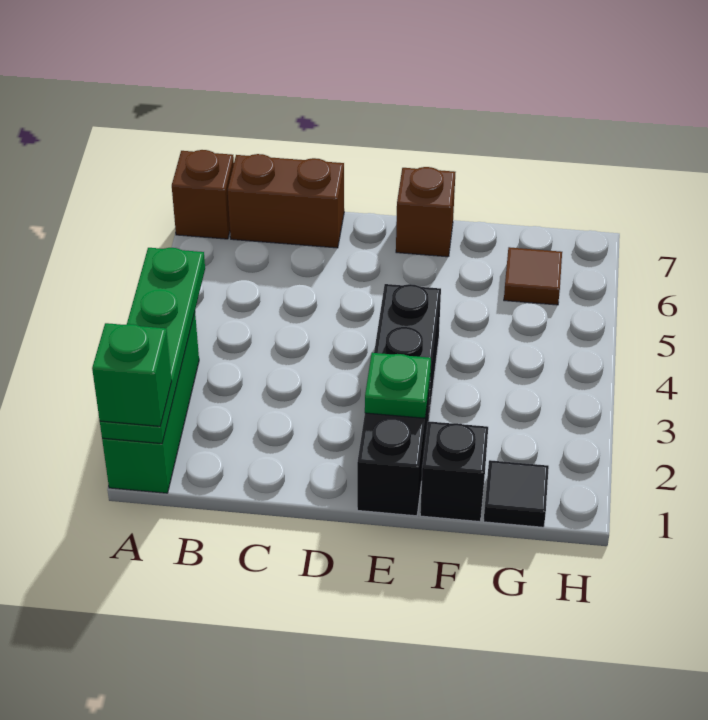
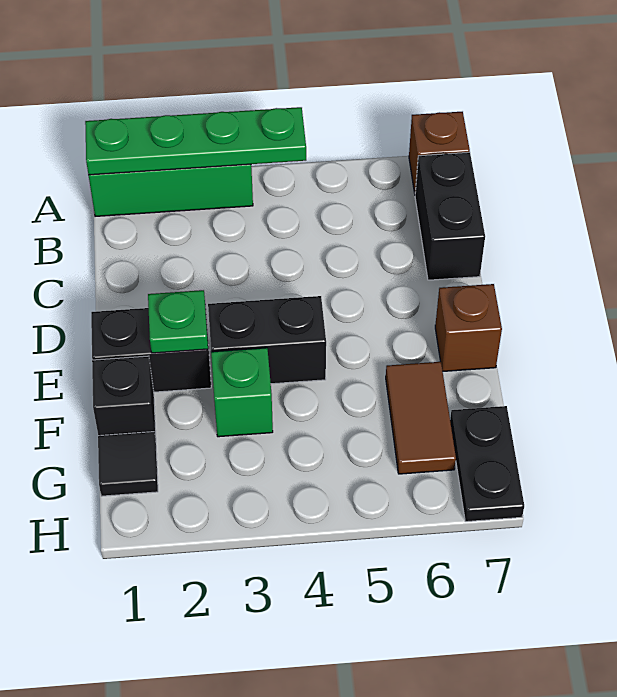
green brick A1 level 3 -> green brick F3 level 1
brown brick B7:C7 level 1 -> black brick B7:C7 level 1
brown tile G6 level 1 -> brown tile F6:G6 level 1
none -> black plate G7:H7 level 1

